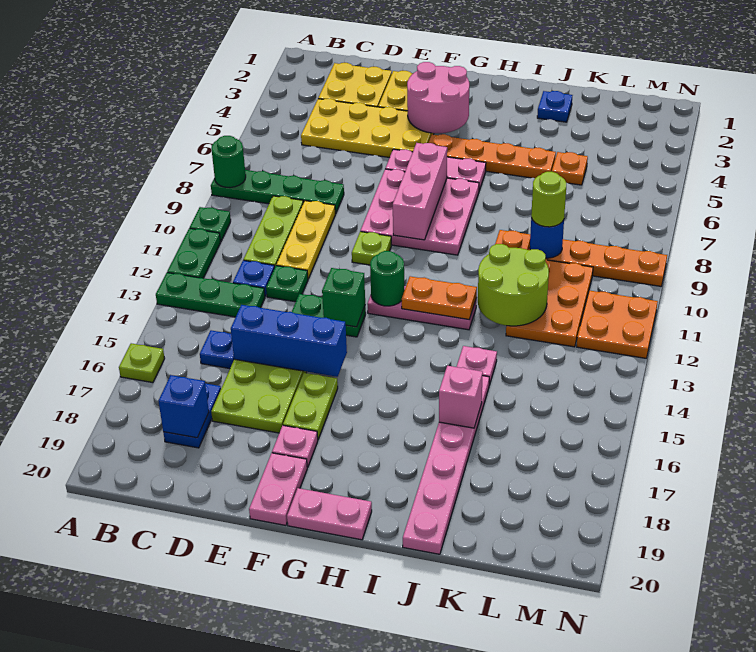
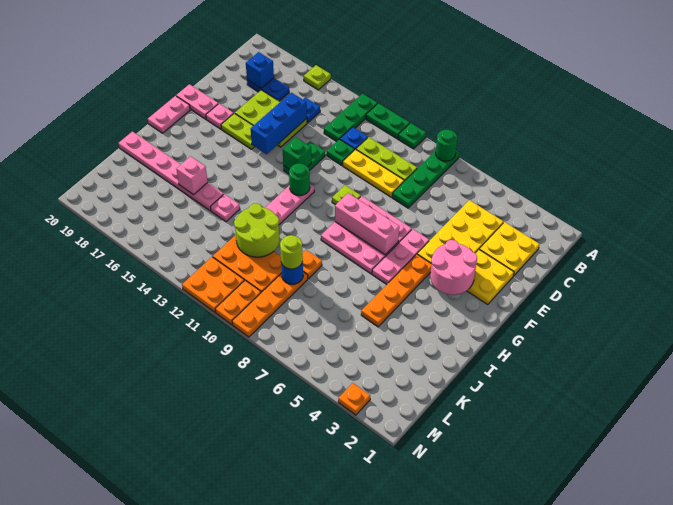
orange plate H12:I12 level 2 -> orange plate M10:N10 level 1
blue plate J2 level 1 -> none
orange plate K5 level 1 -> orange plate N3 level 1

